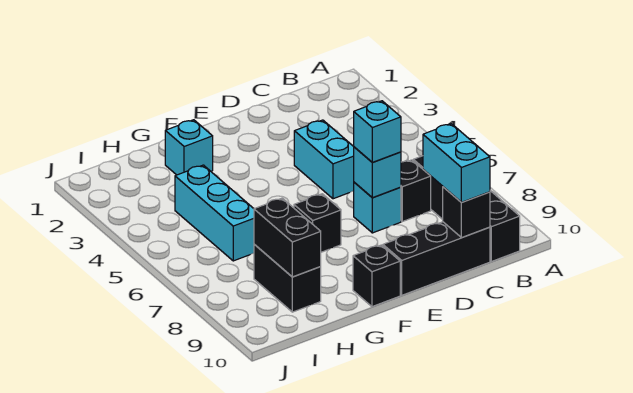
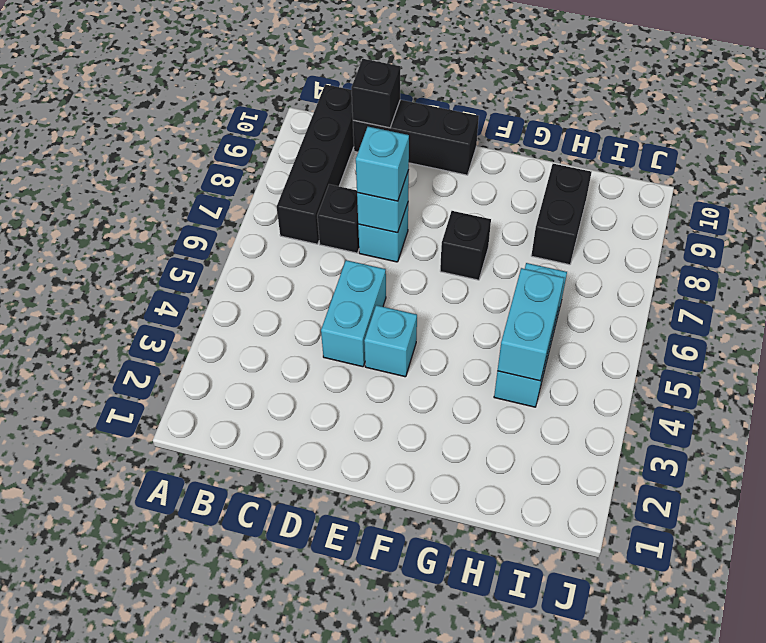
cyan brick C9:C10 level 3 -> cyan brick H4:H5 level 2
black brick F10 level 1 -> none
cyan brick G2 level 1 -> cyan brick E4 level 1
black brick H8:H9 level 2 -> none

